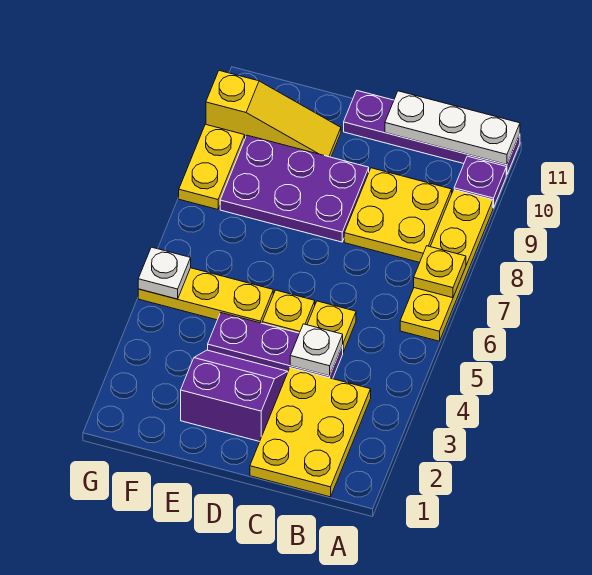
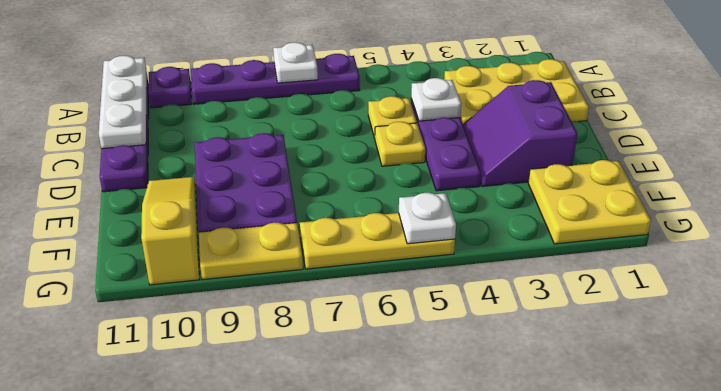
yellow plate A6:A9 level 1 -> purple plate A6:A9 level 1
yellow plate A7 level 2 -> white plate A7 level 2
yellow plate B8:C9 level 1 -> yellow plate F1:G2 level 1
yellow plate E5:G5 level 1 -> yellow plate G5:G7 level 1

